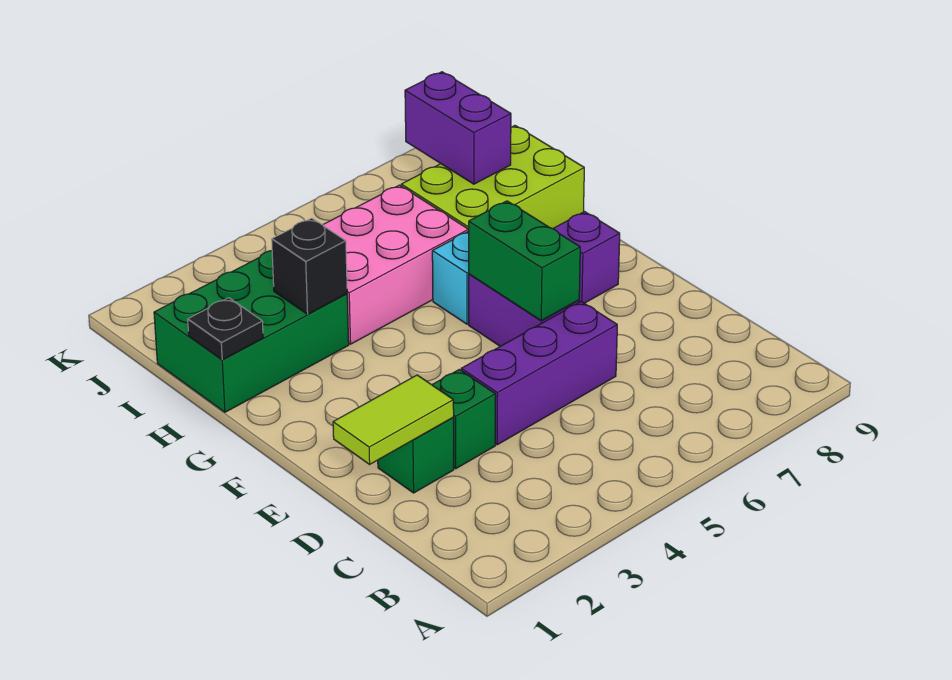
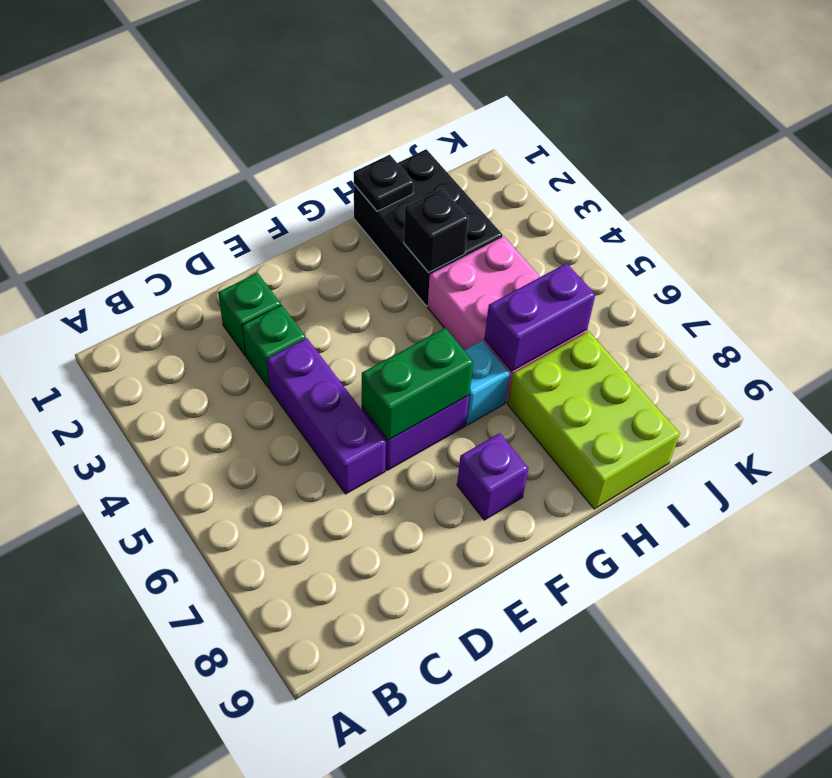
lime tile D1:D2 level 2 -> none
green brick H1:I3 level 1 -> black brick H1:I3 level 1
purple brick I8:J8 level 2 -> purple brick H6:I6 level 2

